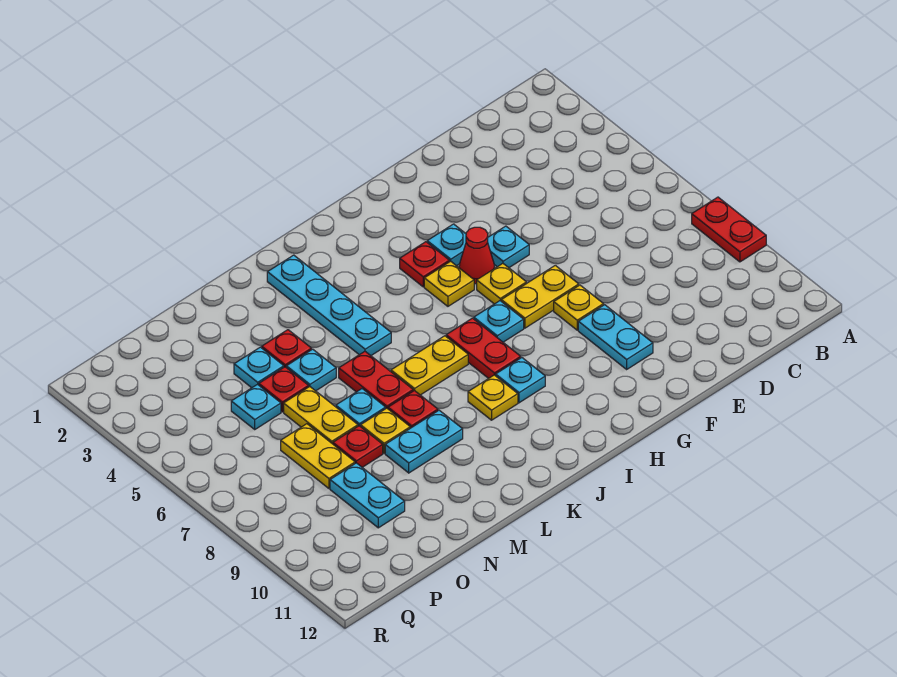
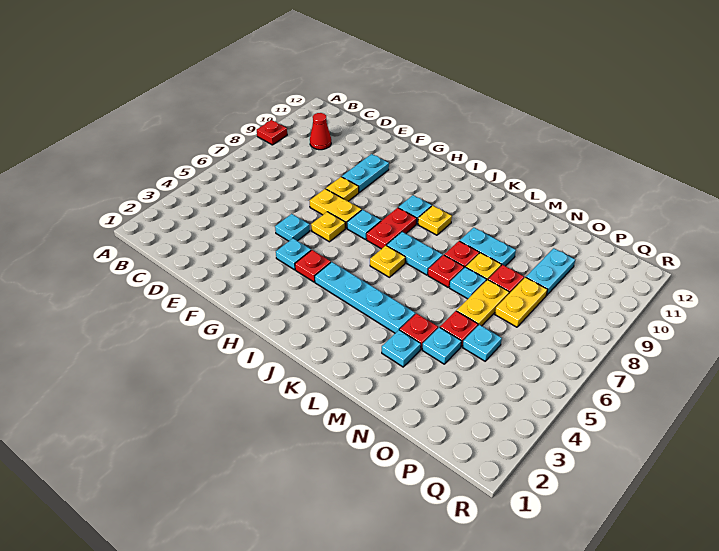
red plate A8:A9 level 1 -> red plate A9 level 1
red cone G5 level 1 -> red cone C10 level 1
yellow plate H5 level 1 -> yellow plate J6 level 1
yellow plate J7:K7 level 1 -> cyan plate J7:K7 level 1
cyan plate K2:K5 level 1 -> cyan plate I4:L4 level 1
red plate L6:L7 level 1 -> red plate L7 level 1
cyan plate M5 level 1 -> cyan plate M3 level 1

